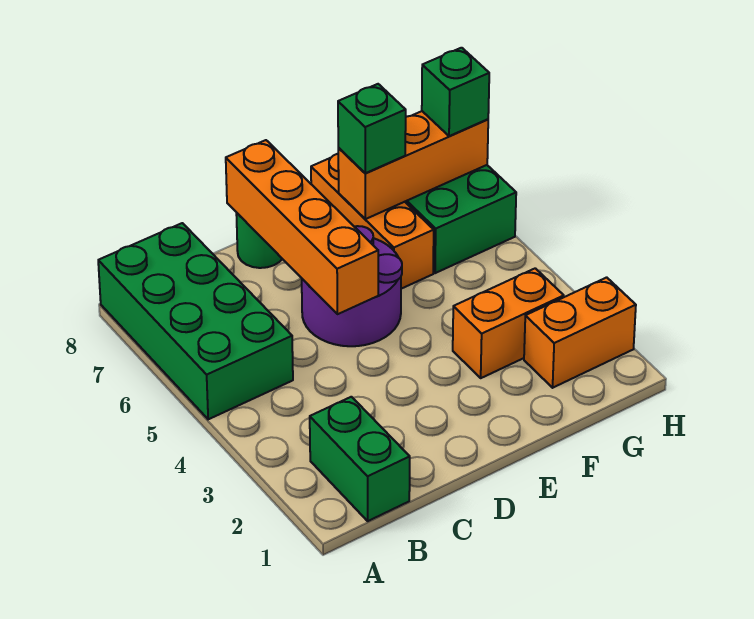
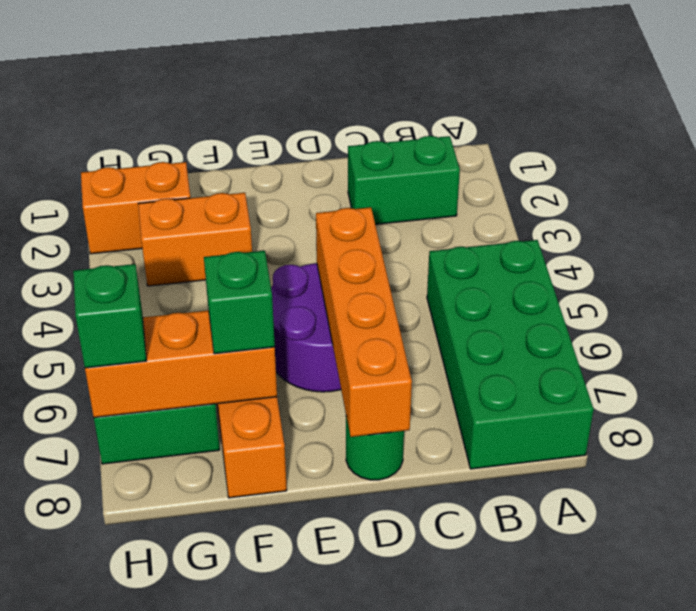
green brick B1:B2 level 1 -> green brick B2:C2 level 1

